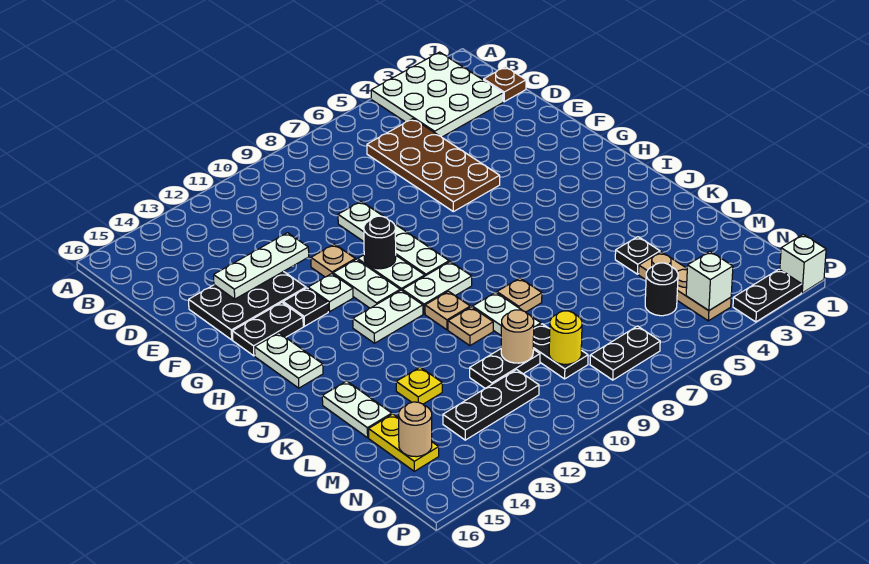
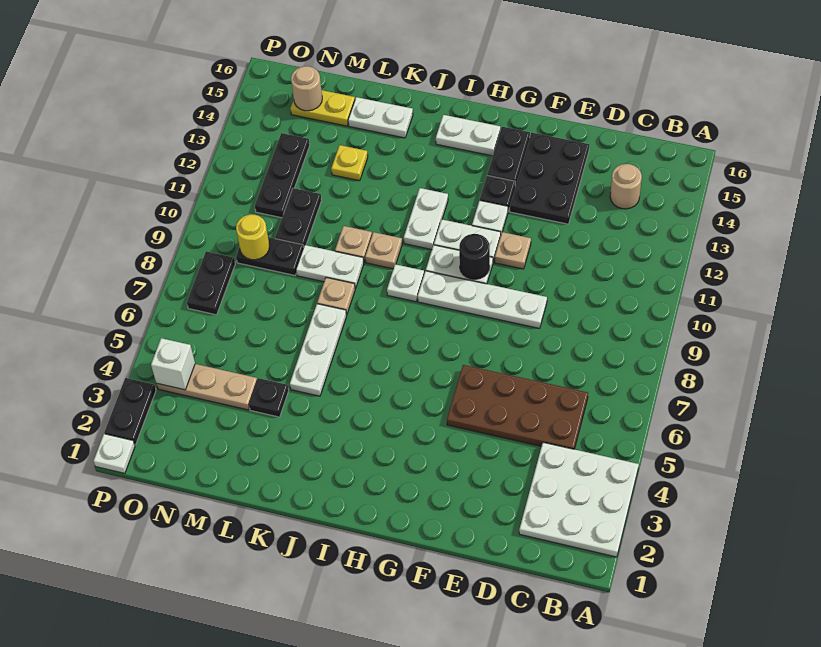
brown plate C1 level 1 -> none
white plate E12:E14 level 2 -> white plate K5:K7 level 1
white plate I9:I10 level 1 -> white plate I9 level 1
tan round brick M10 level 2 -> tan round brick C14 level 1
black round brick N5 level 1 -> none
white brick P1 level 1 -> white plate P1 level 1

